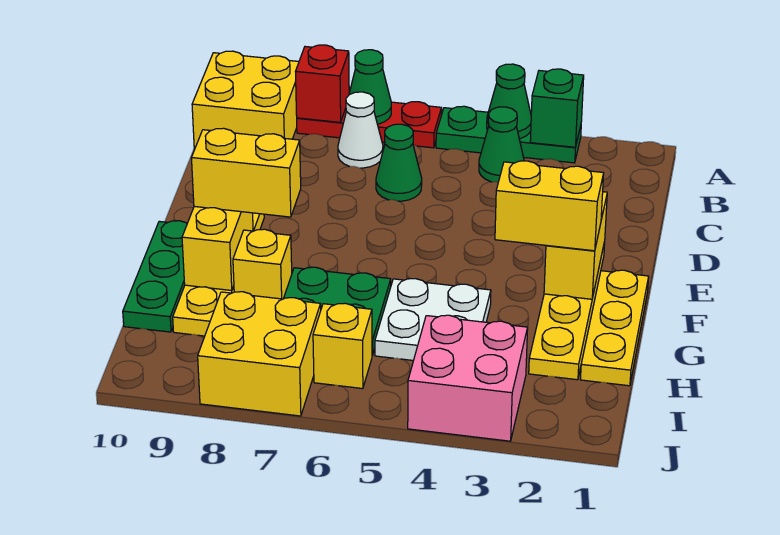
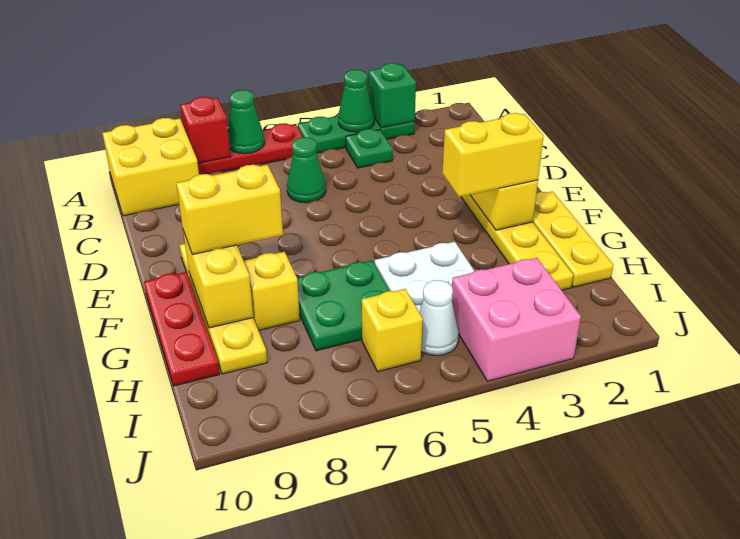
green cone B4 level 1 -> green plate B4 level 1
white cone B7 level 1 -> white cone I5 level 1
green plate F10:H10 level 1 -> red plate F10:H10 level 1
yellow brick I7:J8 level 1 -> none

